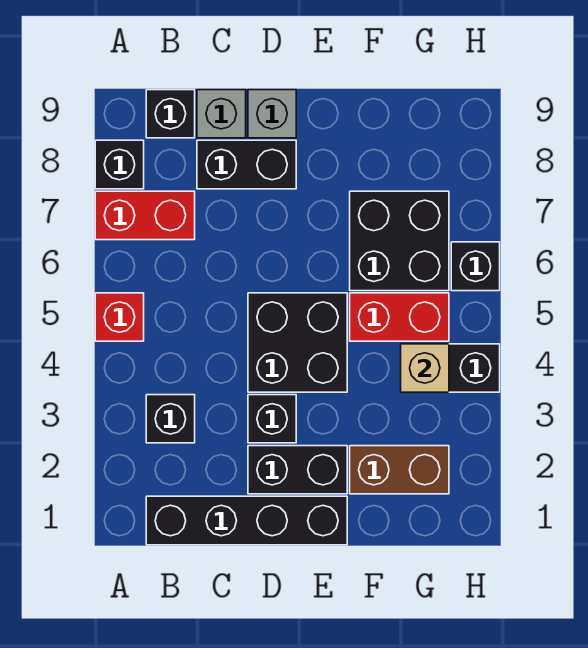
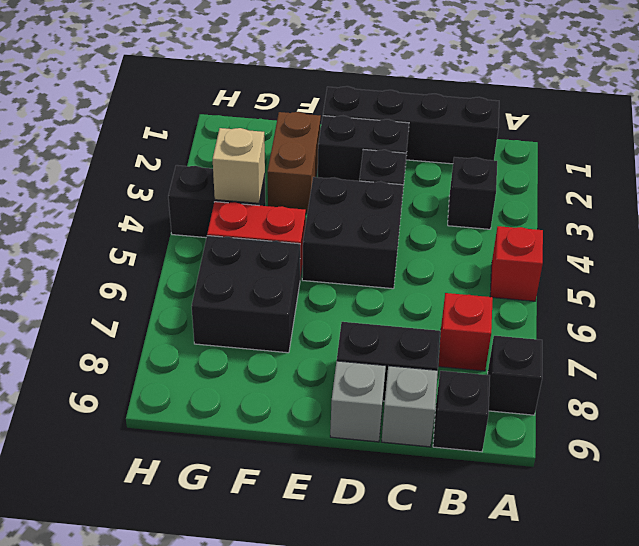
red brick A7:B7 level 1 -> red brick B7 level 1
brown brick F2:G2 level 1 -> brown brick F2:F3 level 1
black brick H6 level 1 -> none

